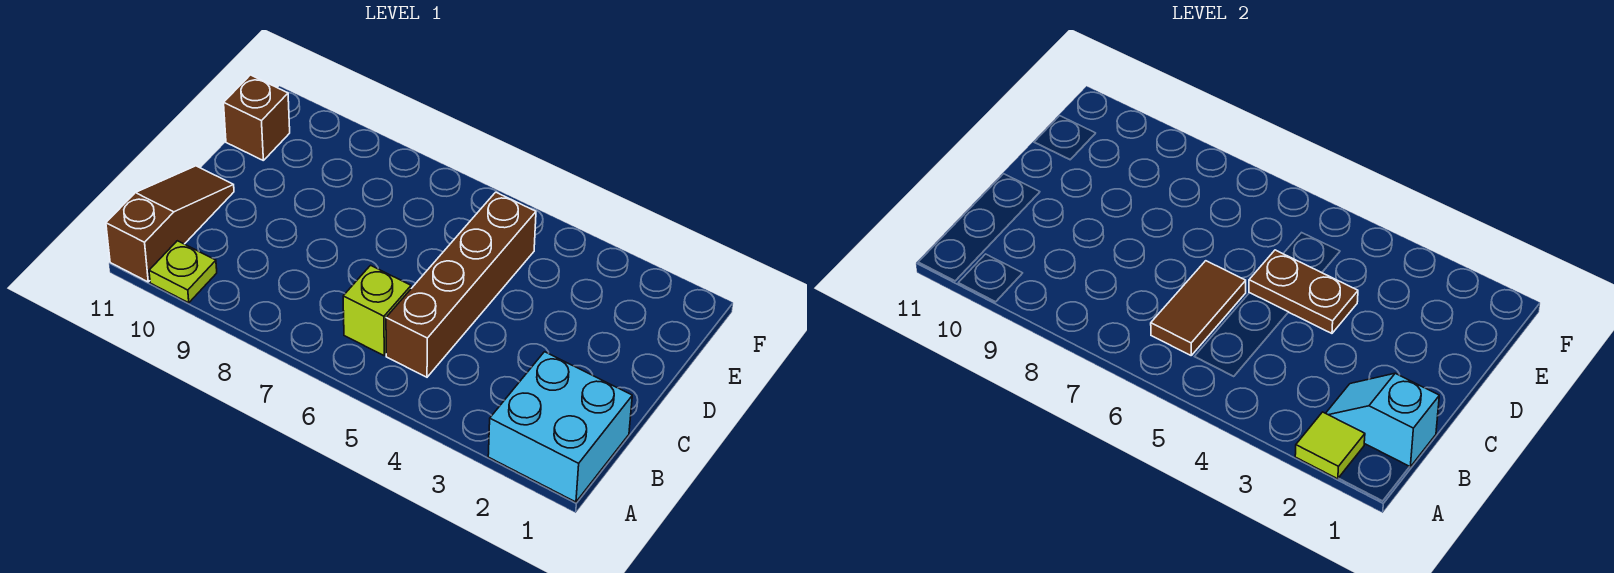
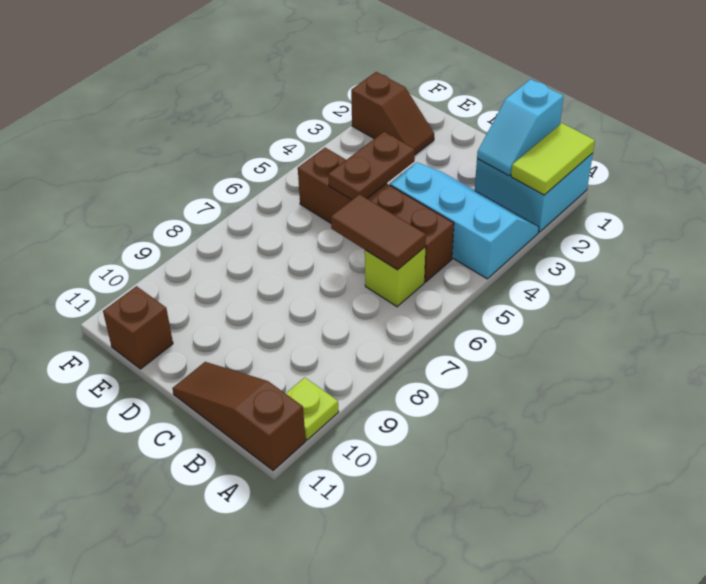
lime tile A2 level 2 -> lime tile A1:A2 level 2
none -> cyan slope A3:C4 level 1 top 4
none -> brown slope E2:F2 level 1 top F

